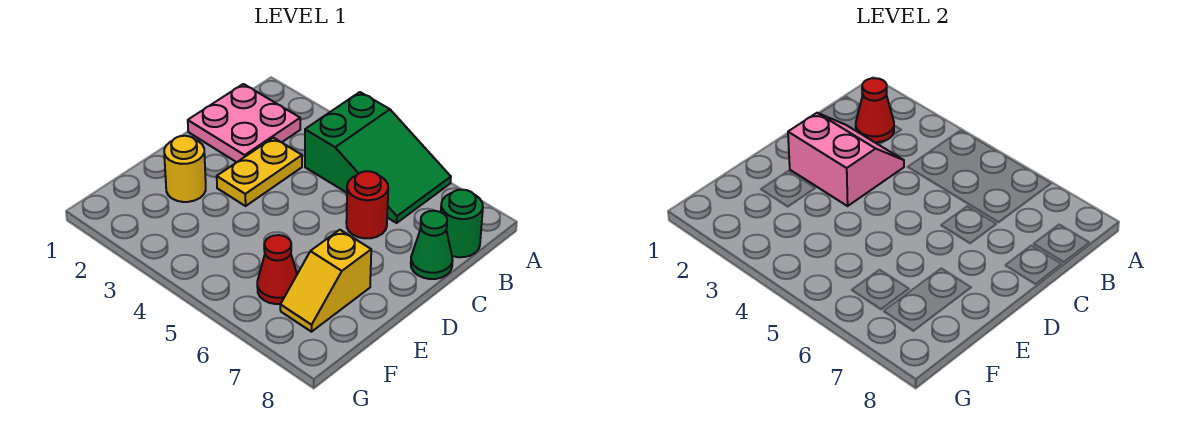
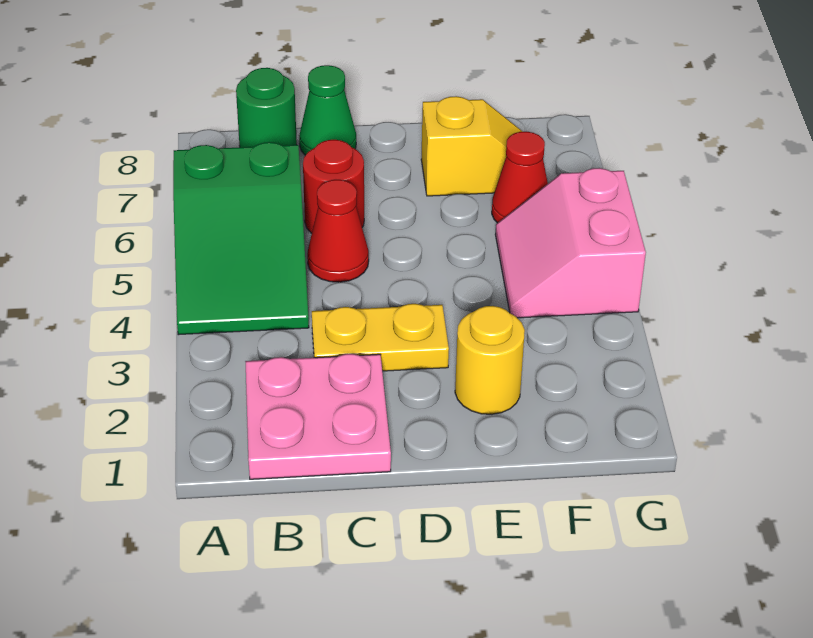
green slope A4:B6 level 1 top 4 -> green slope A4:B6 level 1 top 6
red cone B2 level 2 -> red cone C5 level 1
pink slope C2:D3 level 2 top D -> pink slope F4:G5 level 1 top G

